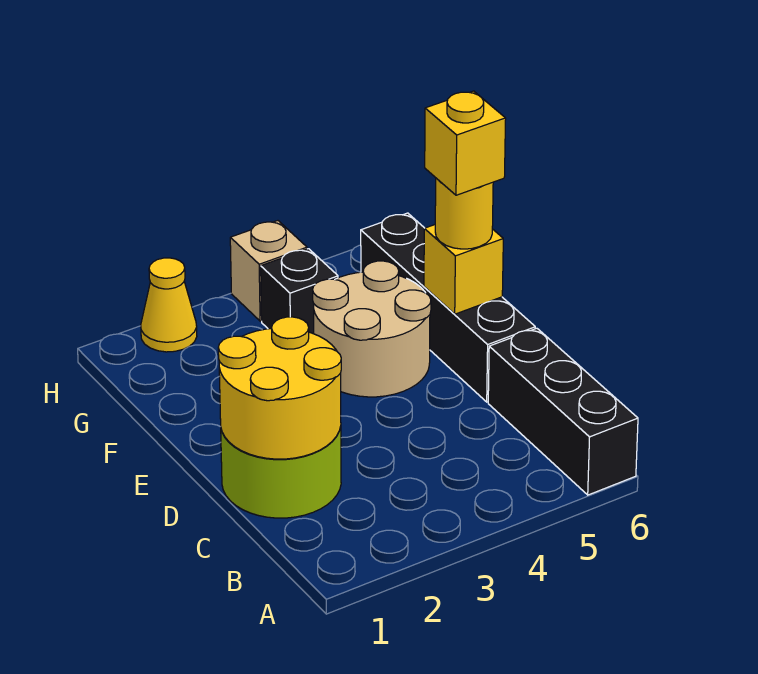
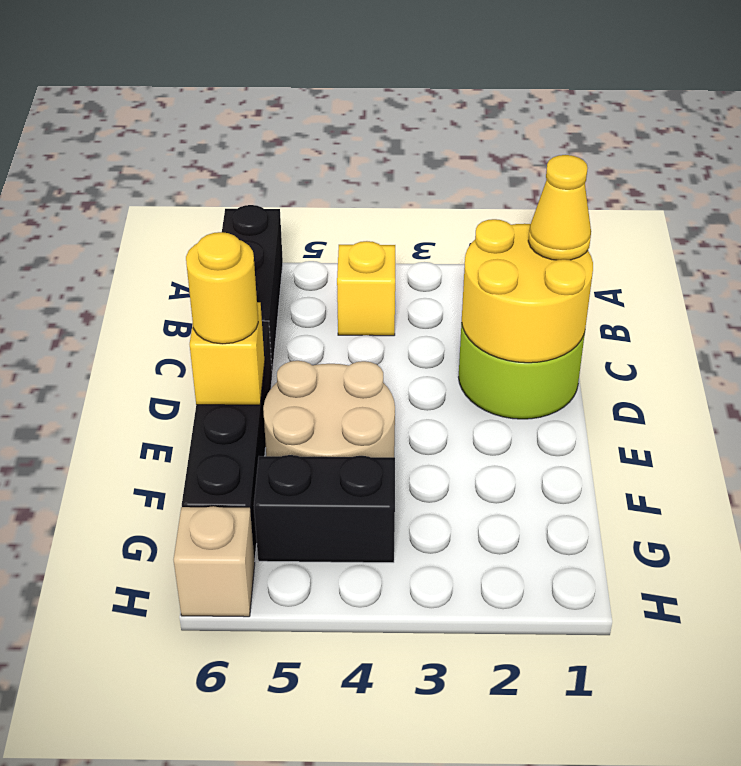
yellow brick E6 level 4 -> yellow brick B4 level 1
black brick G4 level 1 -> black brick G4:G5 level 1
yellow cone H2 level 1 -> yellow cone C1 level 3
tan brick H4 level 1 -> tan brick H6 level 1

